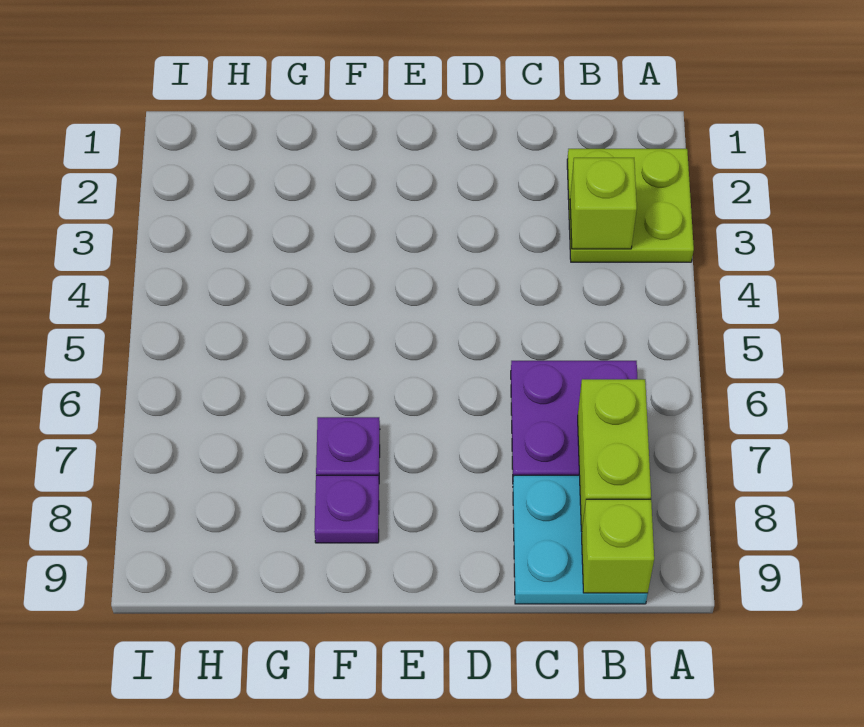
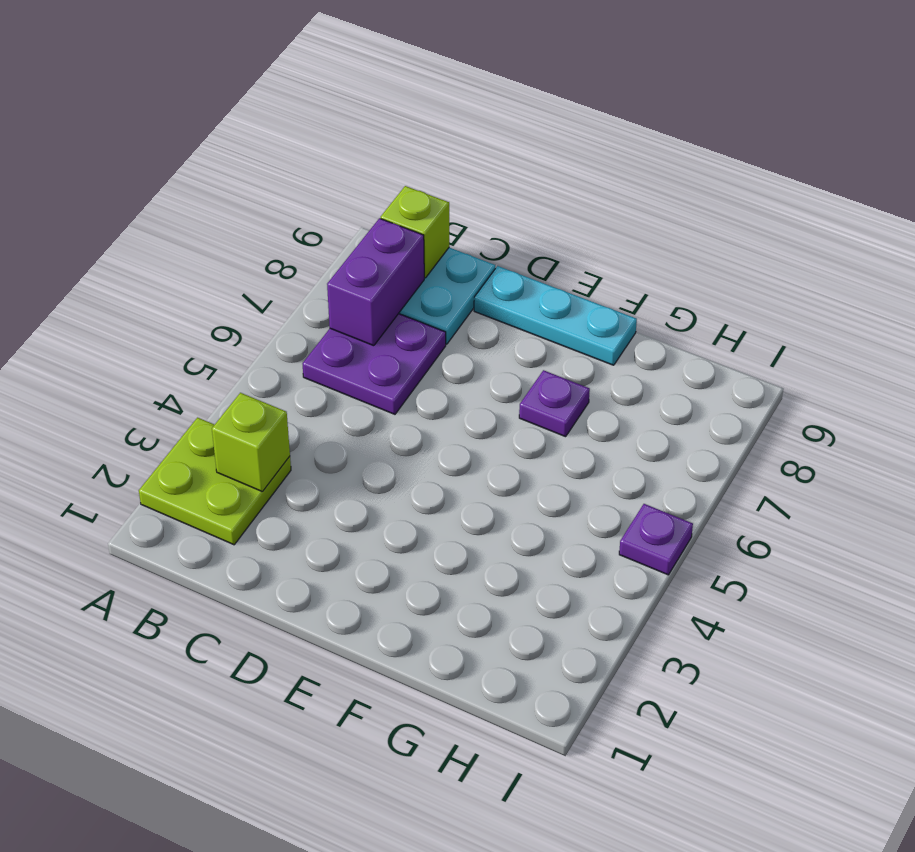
lime brick B7:B8 level 2 -> purple brick B7:B8 level 2
none -> cyan plate D9:F9 level 1
purple plate F8 level 1 -> purple plate I5 level 1

